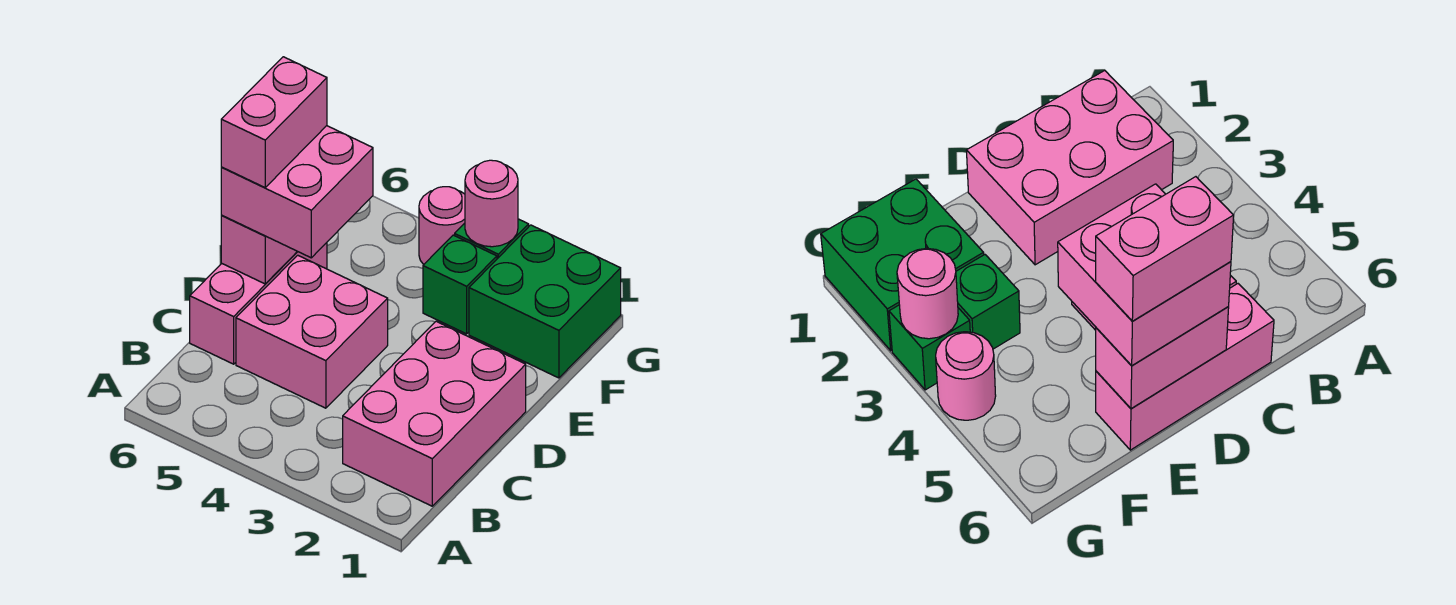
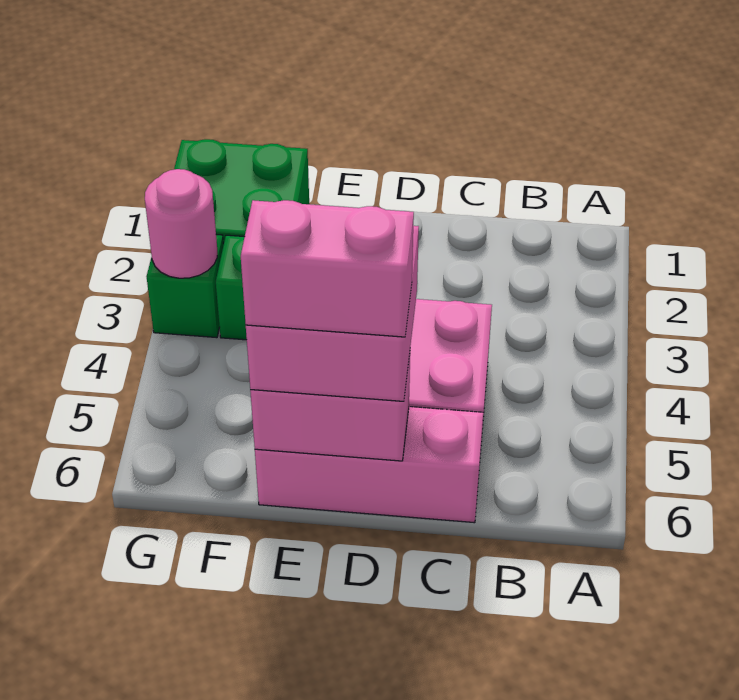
pink brick B1:D2 level 1 -> none
pink round brick G4 level 1 -> none

